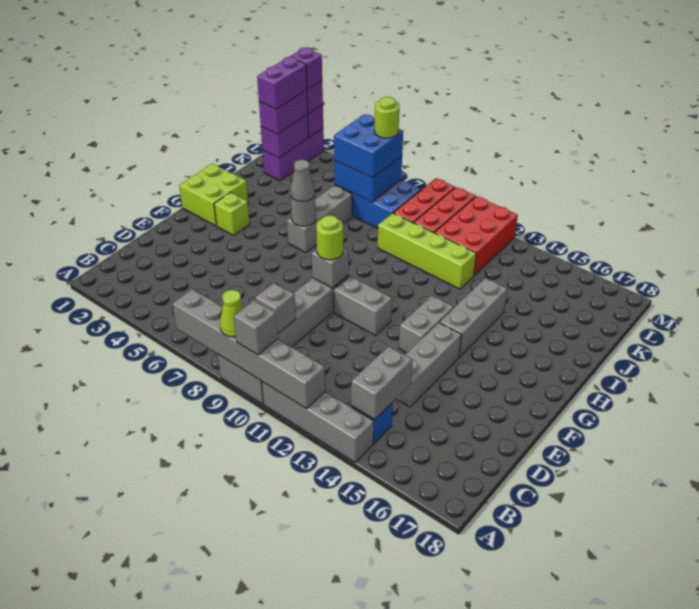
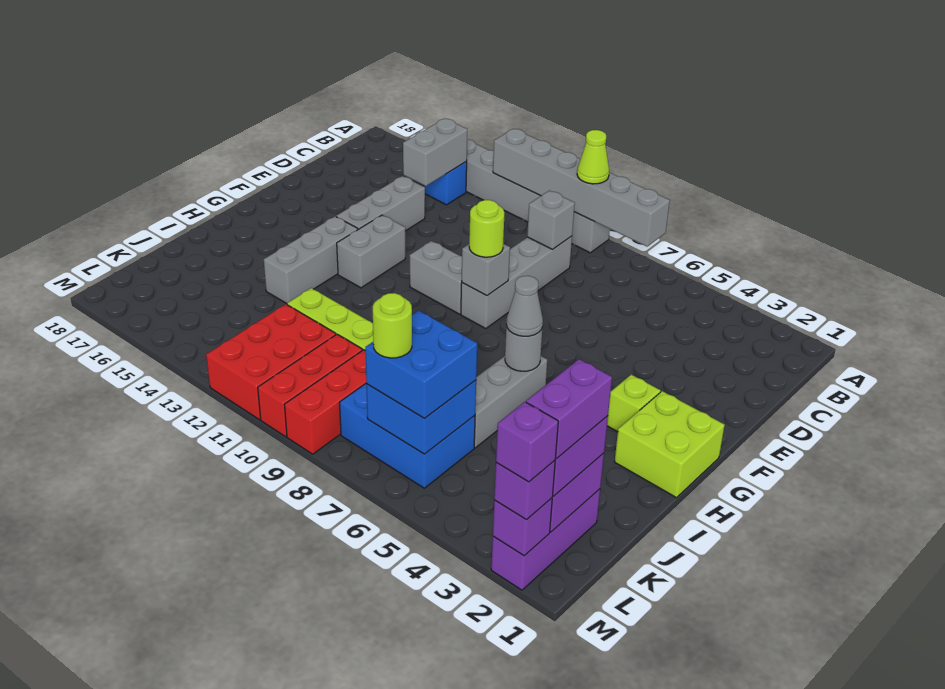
grey brick A10 level 3 -> none

